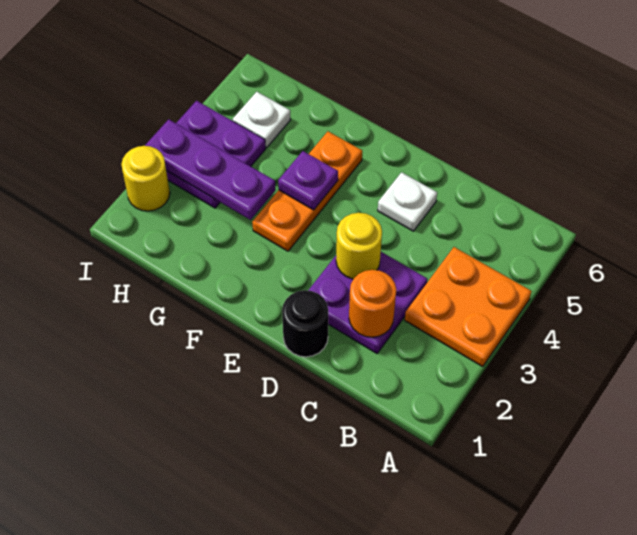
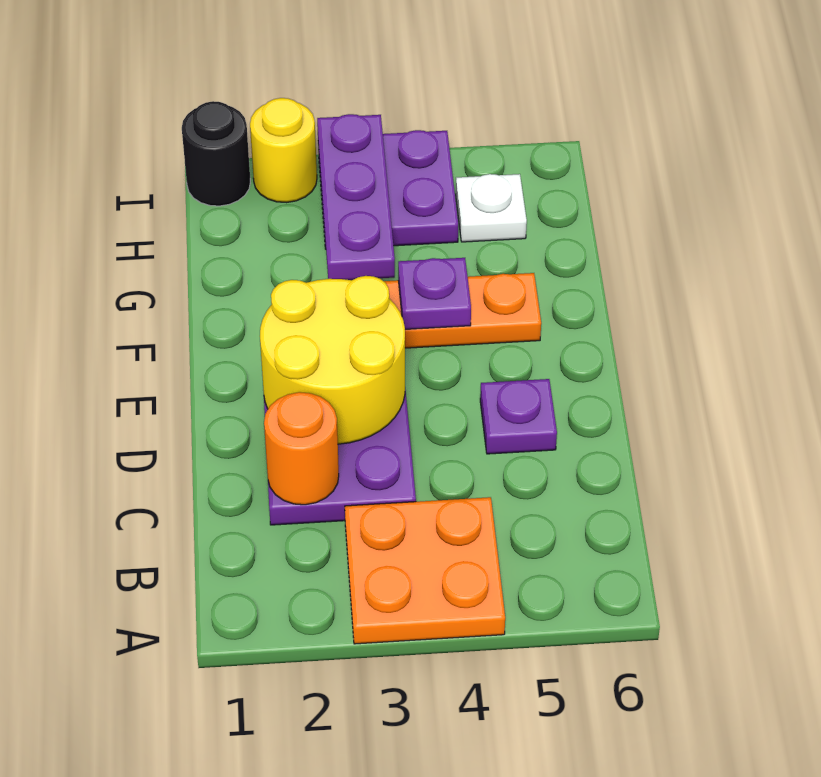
black round brick D1 level 1 -> black round brick I1 level 1
yellow round brick D3 level 2 -> yellow round brick D2:E3 level 2
white plate D5 level 1 -> purple plate D5 level 1

